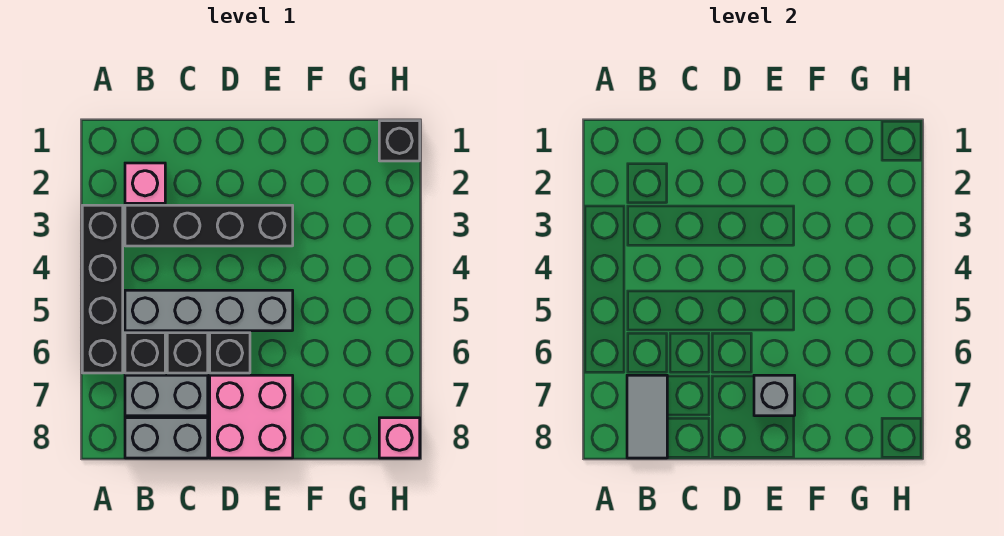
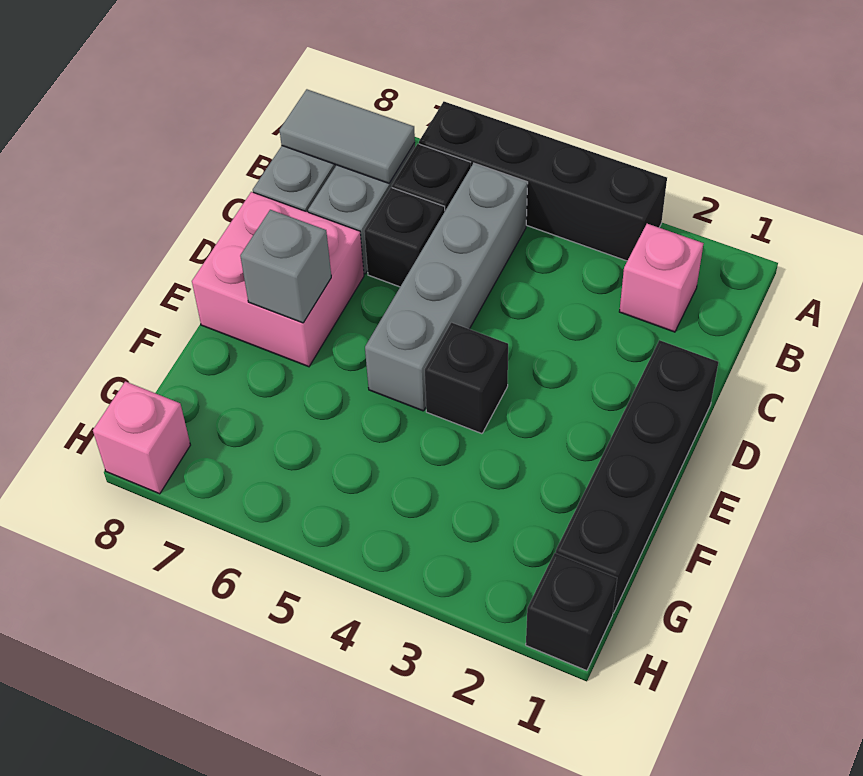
black brick B3:E3 level 1 -> black brick D1:G1 level 1
black brick D6 level 1 -> black brick E4 level 1

